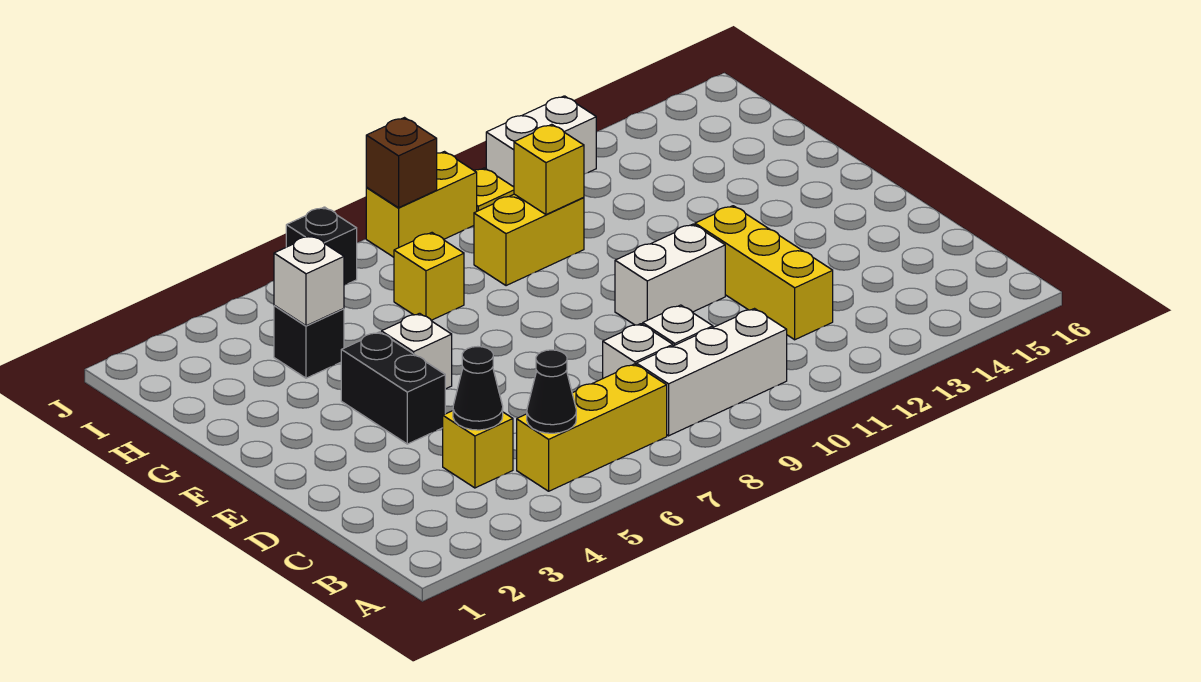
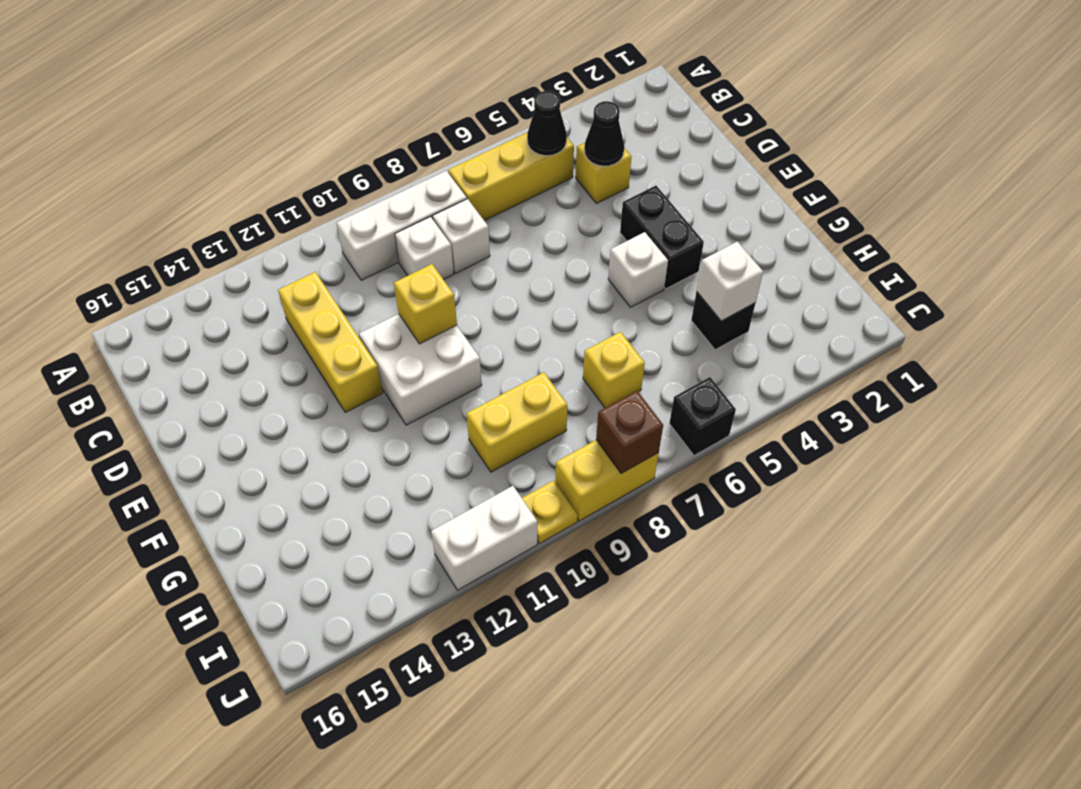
white brick E10:E11 level 1 -> white brick E10:F11 level 1
yellow brick H10 level 2 -> yellow brick E10 level 2

